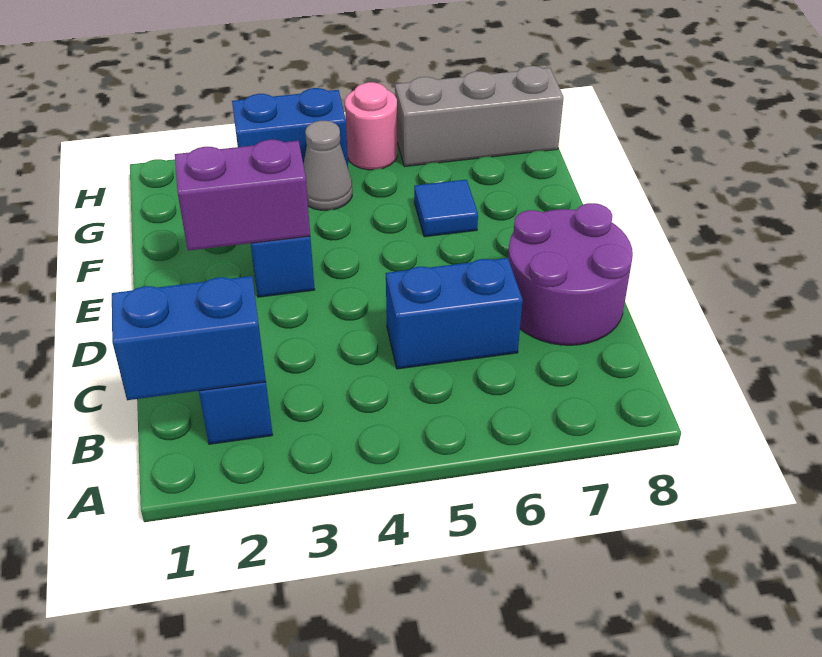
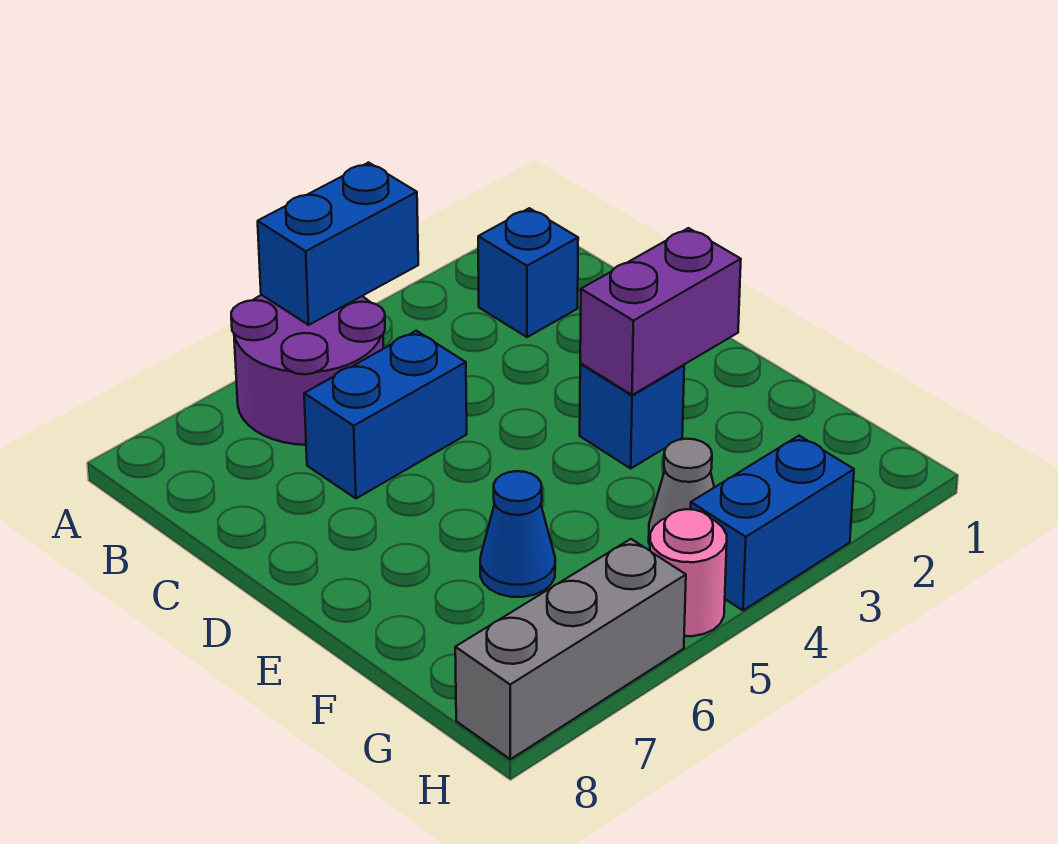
blue brick B1:B2 level 2 -> blue brick A4:A5 level 2
purple round brick C7:D8 level 1 -> purple round brick A5:B6 level 1
blue tile F6 level 1 -> blue cone F6 level 1

